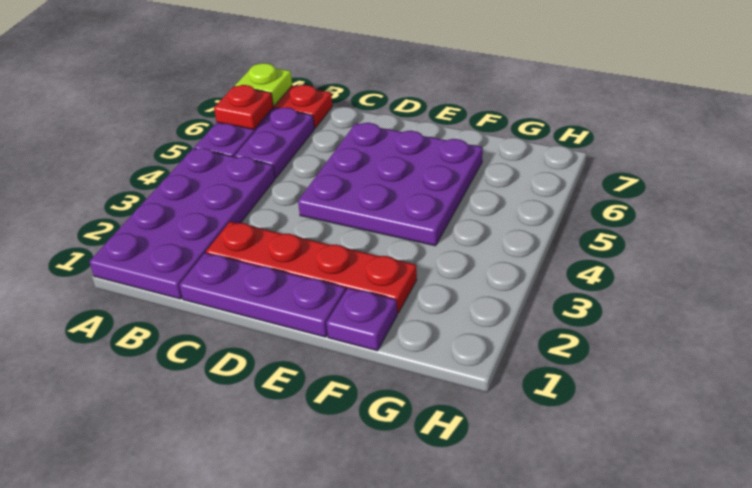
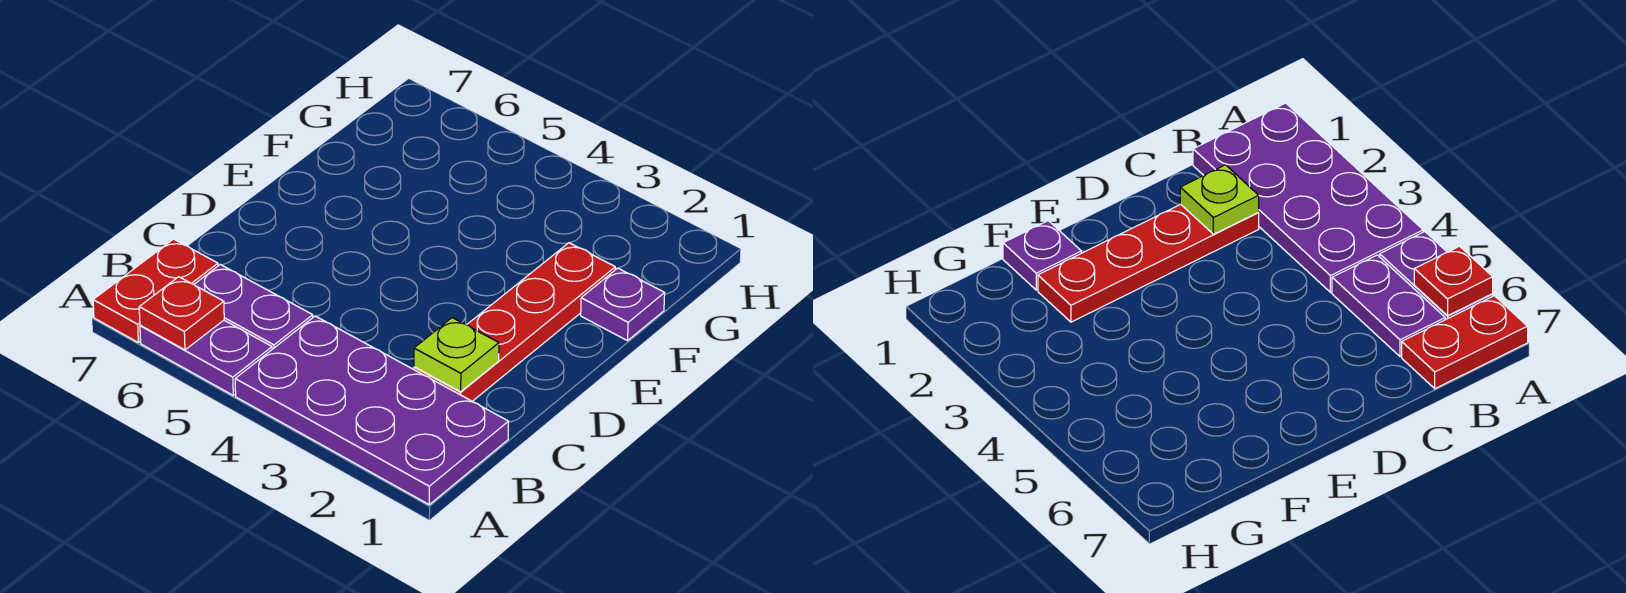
lime plate A7 level 2 -> lime plate C2 level 2
purple plate C1:E1 level 1 -> none
purple plate D4:F6 level 1 -> none

